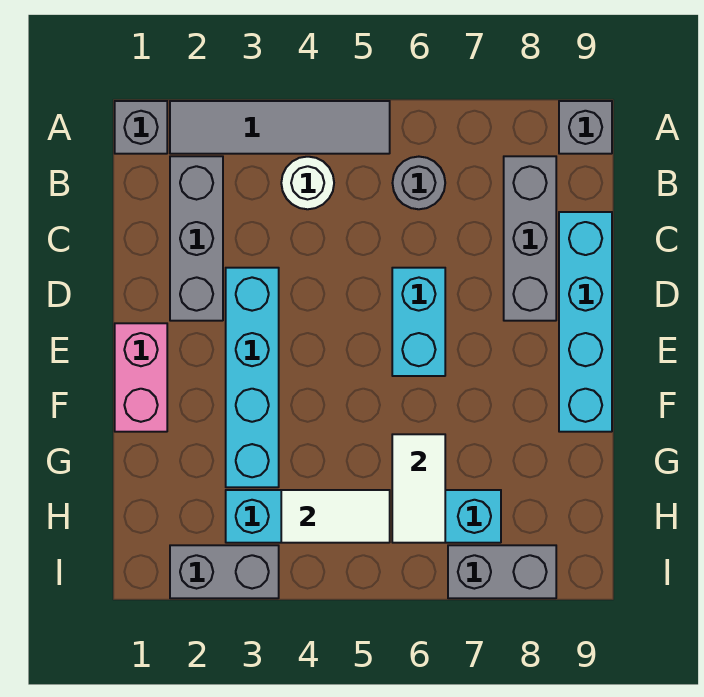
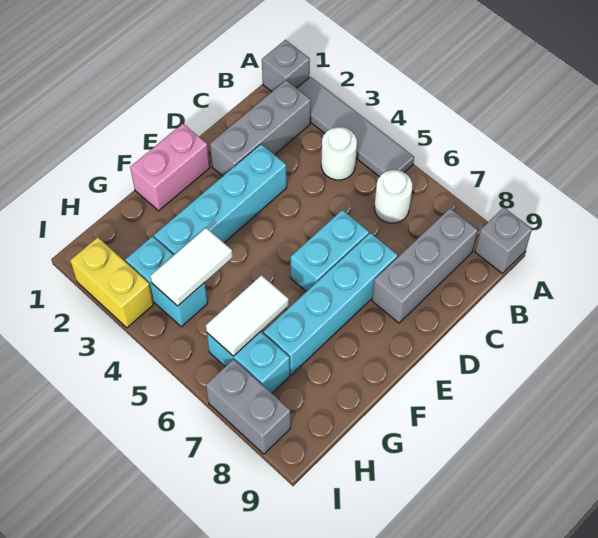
grey round brick B6 level 1 -> white round brick B6 level 1
cyan brick C9:F9 level 1 -> cyan brick D7:G7 level 1
white tile H4:H5 level 2 -> white tile G4:H4 level 2
grey brick I2:I3 level 1 -> yellow brick I2:I3 level 1

